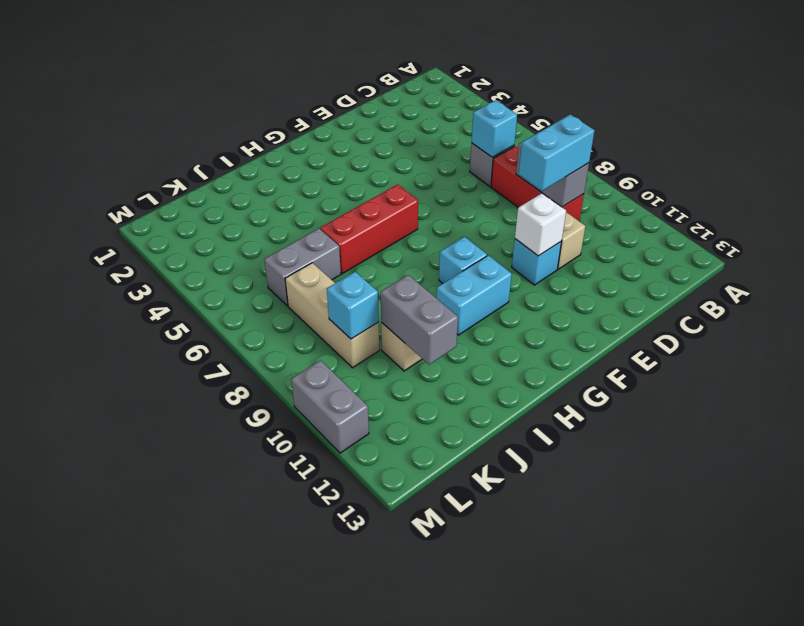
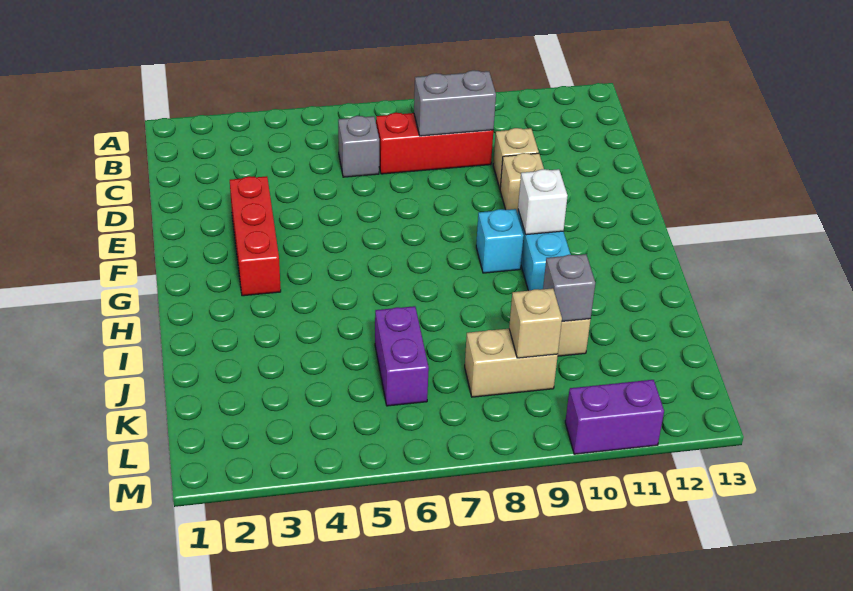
cyan brick C6 level 2 -> none
cyan brick C9:D9 level 3 -> none
cyan brick E10 level 1 -> tan brick E10 level 1
white brick E10 level 2 -> white brick G10 level 2
red brick G6:I6 level 1 -> red brick E3:G3 level 1
grey brick J6:K6 level 1 -> purple brick J6:K6 level 1
grey brick J10:J11 level 2 -> grey brick J10 level 2
tan brick K7:K9 level 1 -> tan brick K8:K9 level 1
cyan brick K9 level 2 -> tan brick K9 level 2
grey brick M10:M11 level 1 -> purple brick M10:M11 level 1

